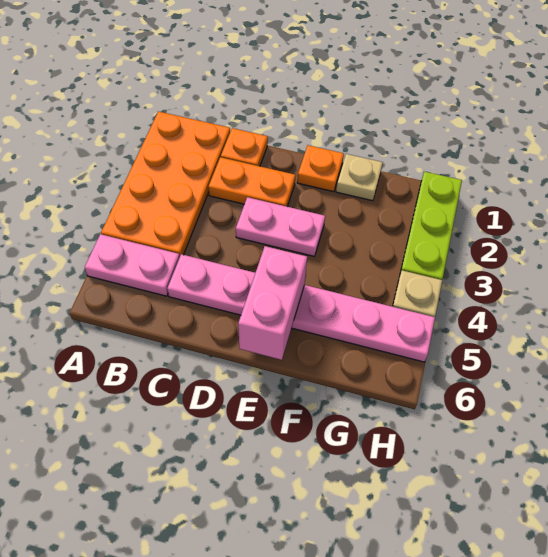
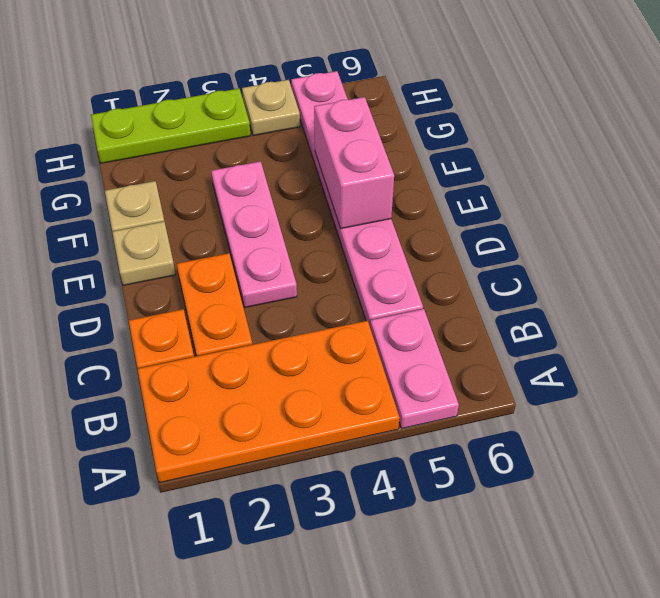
pink plate D3:E3 level 1 -> pink plate D3:F3 level 1
orange plate E1 level 1 -> tan plate E1 level 1
pink brick E5:E6 level 2 -> pink brick E5:F5 level 2

